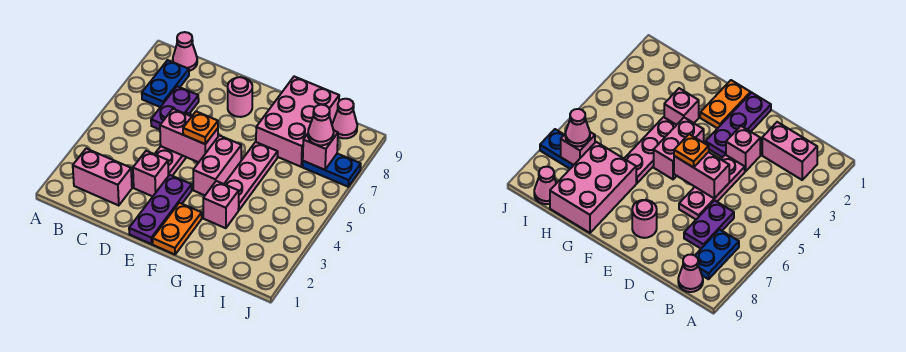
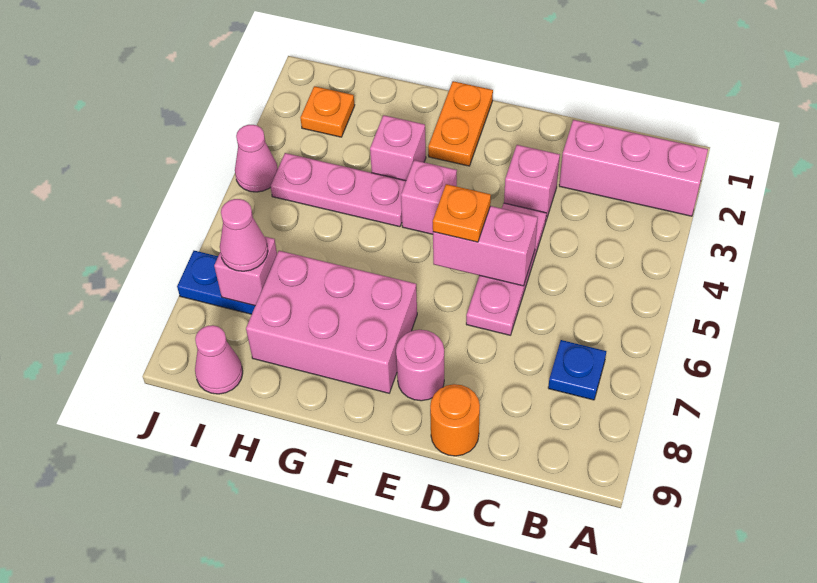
pink brick B2:C2 level 1 -> pink brick A2:C2 level 1
blue plate B7:B8 level 1 -> blue plate B7 level 1
pink cone B9 level 1 -> pink cone J4 level 1
purple plate C6:C7 level 1 -> none
none -> orange round brick D9 level 1
purple plate E1:E3 level 1 -> none
pink brick F4:F5 level 1 -> pink brick F4 level 1
pink plate G4:G6 level 1 -> pink plate G4:I4 level 1
pink brick G7:H9 level 1 -> pink brick F7:H8 level 1
none -> orange plate I2 level 1

